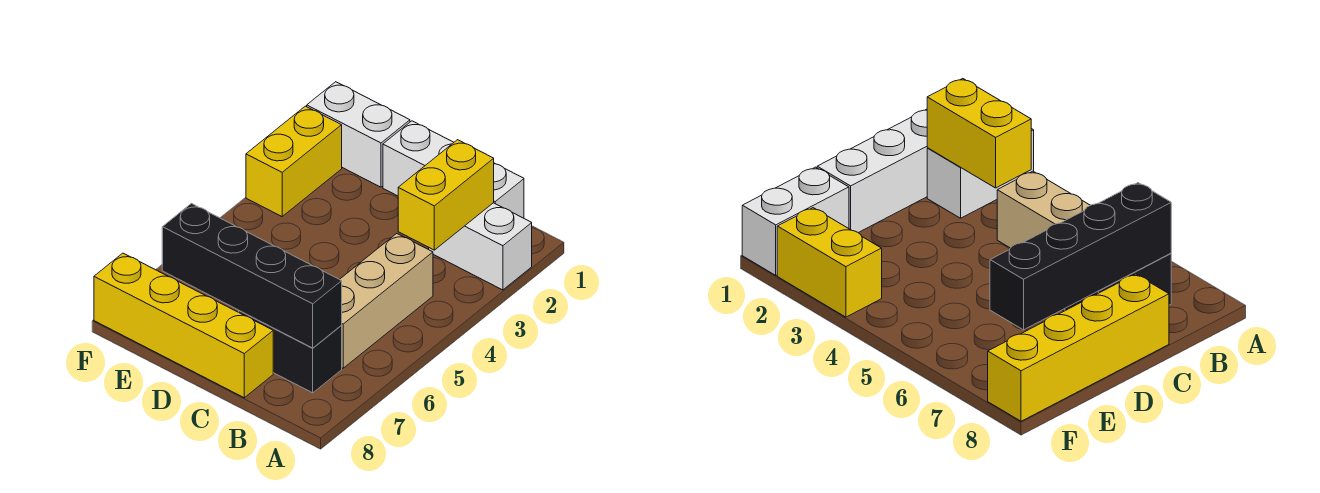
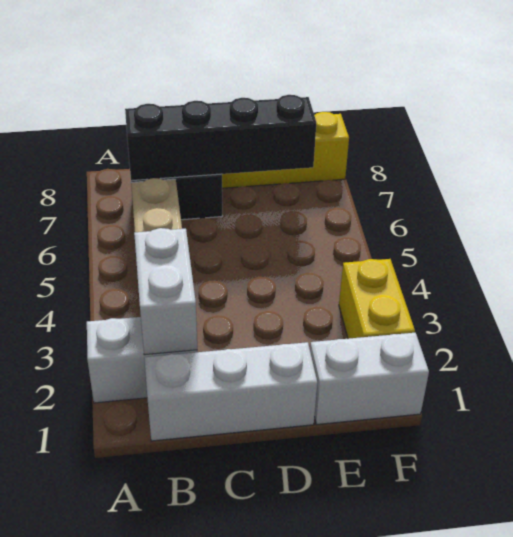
yellow brick B2:B3 level 2 -> white brick B2:B3 level 2

